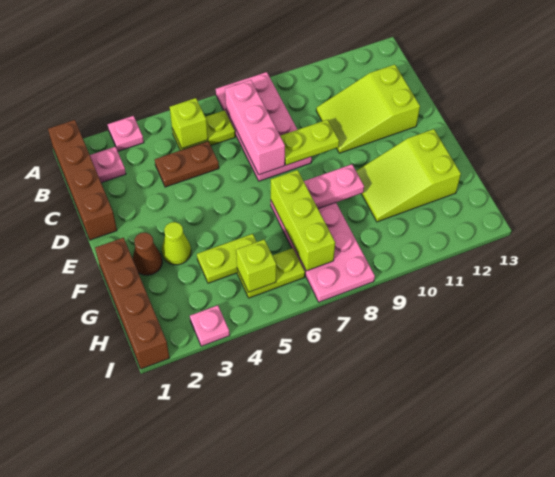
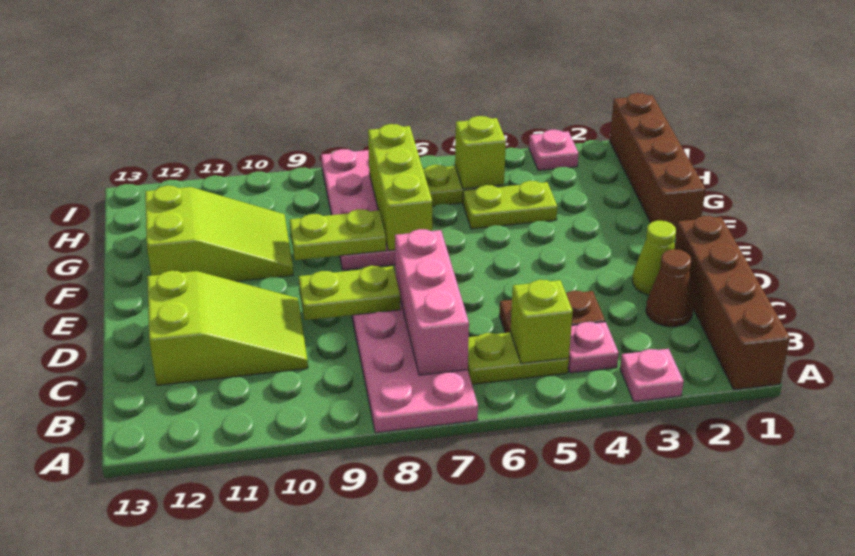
pink plate B2 level 1 -> pink plate B4 level 1
brown cone F2 level 1 -> brown cone C2 level 1
lime cone F3 level 1 -> lime cone D2 level 1
pink plate F8:F9 level 2 -> lime plate F8:F9 level 2

